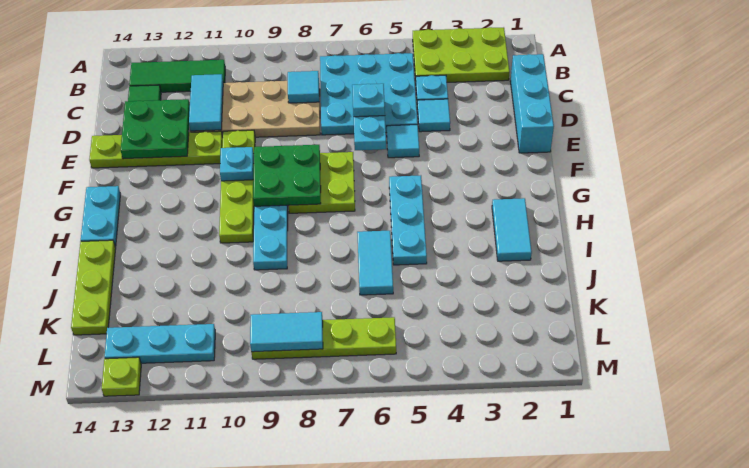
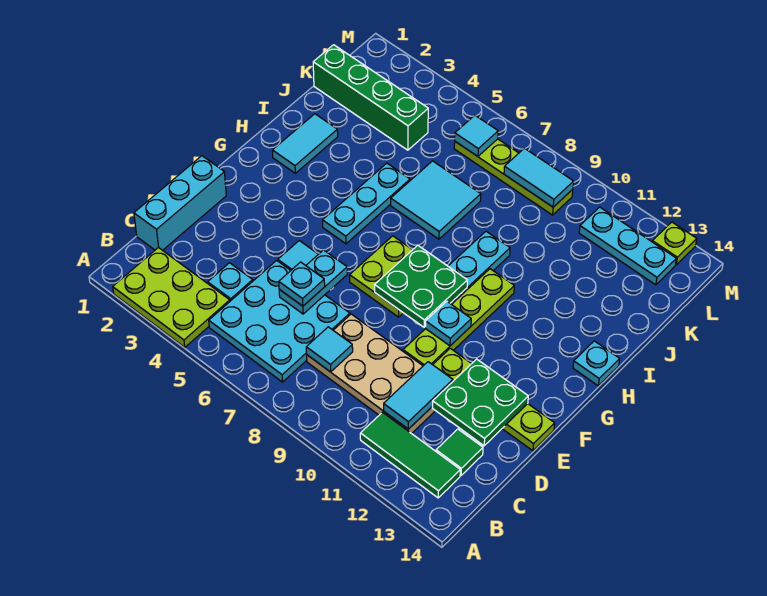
cyan tile D4 level 1 -> cyan tile L6 level 2
cyan plate G14:H14 level 1 -> cyan plate H14 level 1
cyan tile I6:J6 level 1 -> cyan tile I6:J7 level 1
lime plate I14:K14 level 1 -> none
none -> green brick K1:K4 level 1

